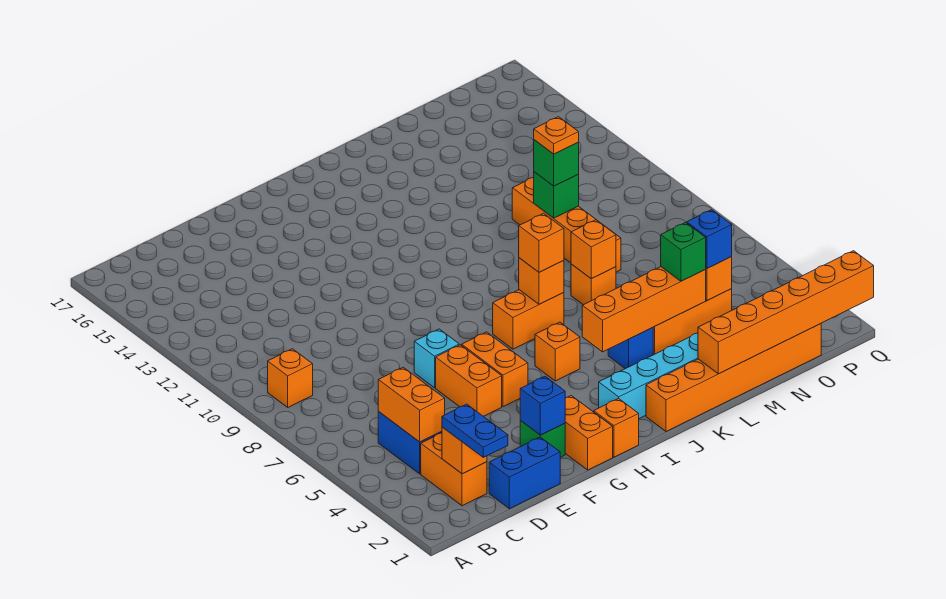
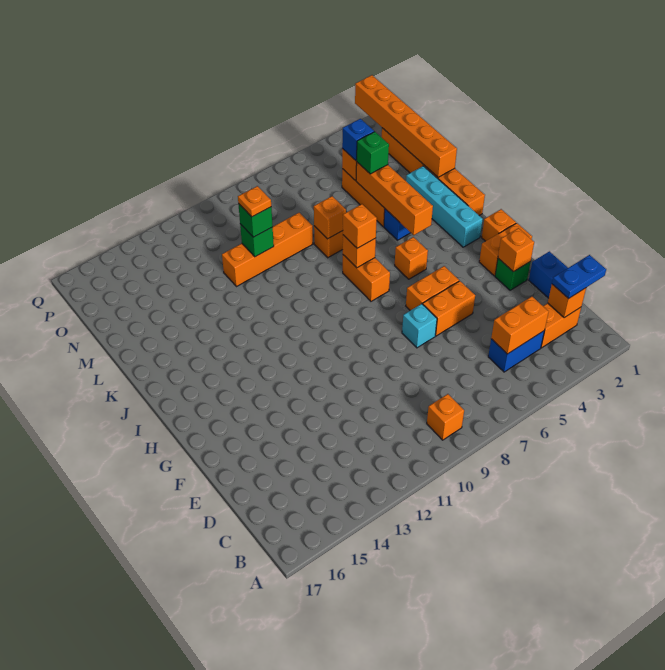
blue brick F2 level 2 -> orange brick F2 level 2

